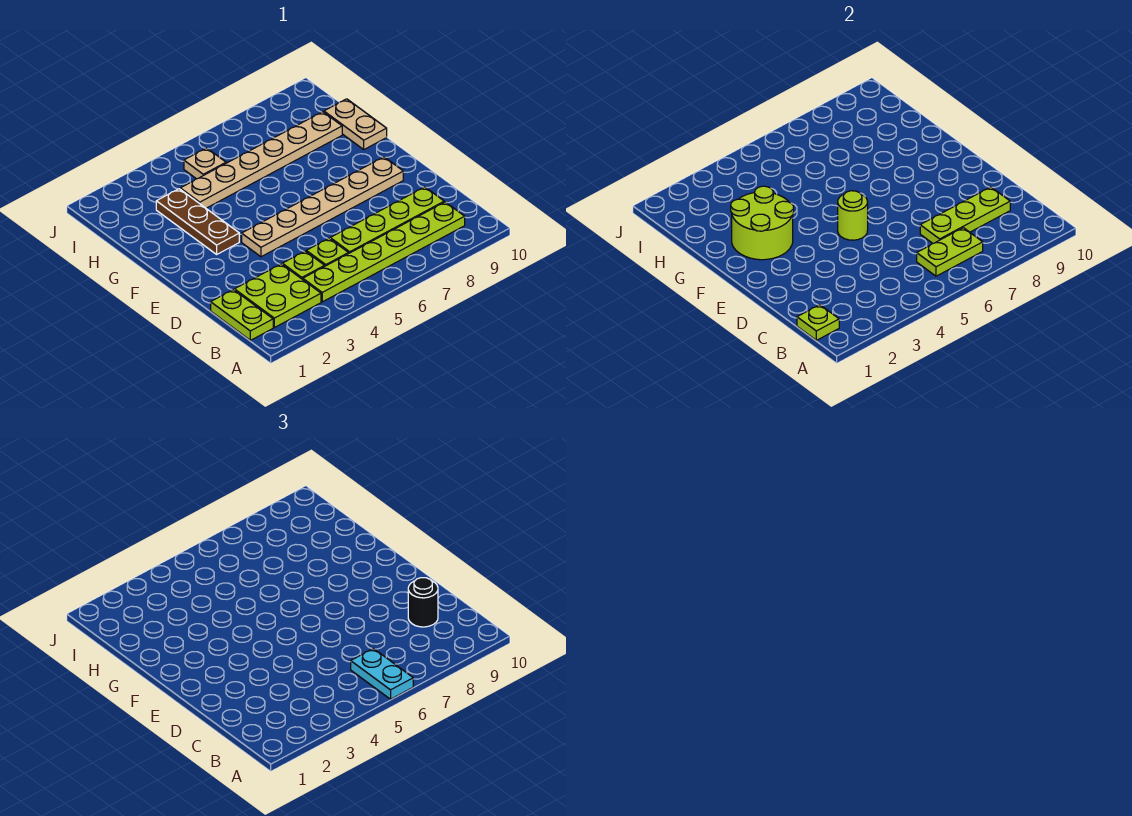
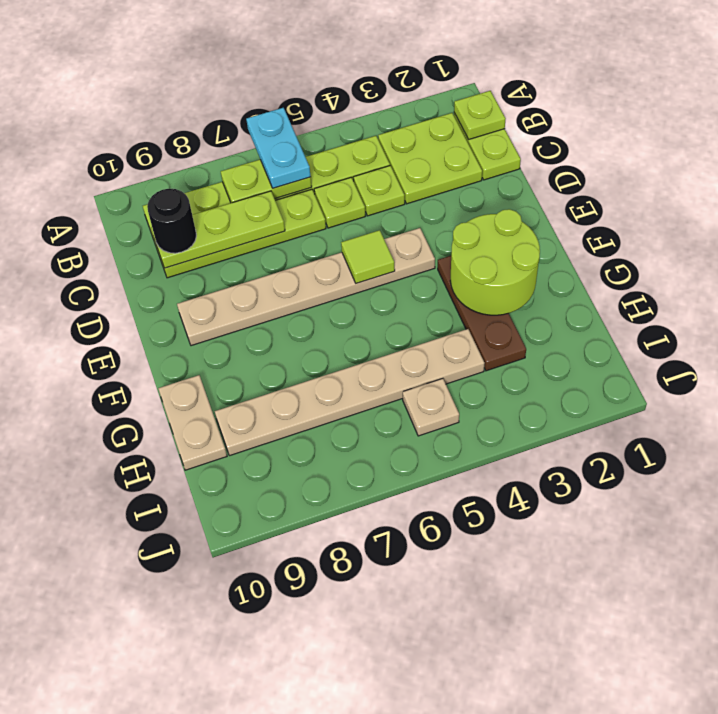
lime round brick E5 level 2 -> lime tile E5 level 2

